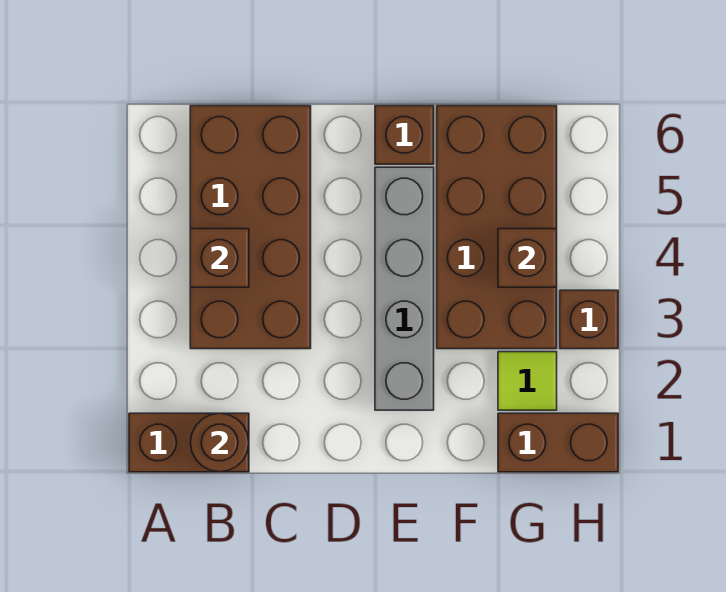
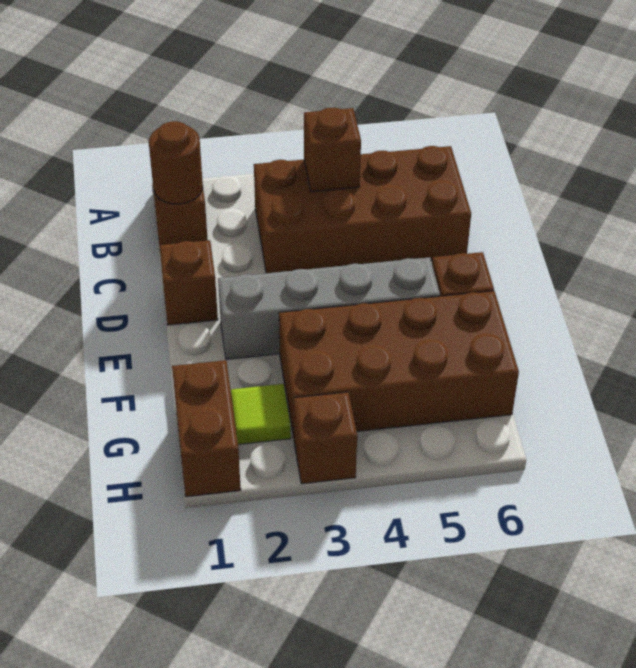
brown brick G4 level 2 -> brown brick D1 level 1

